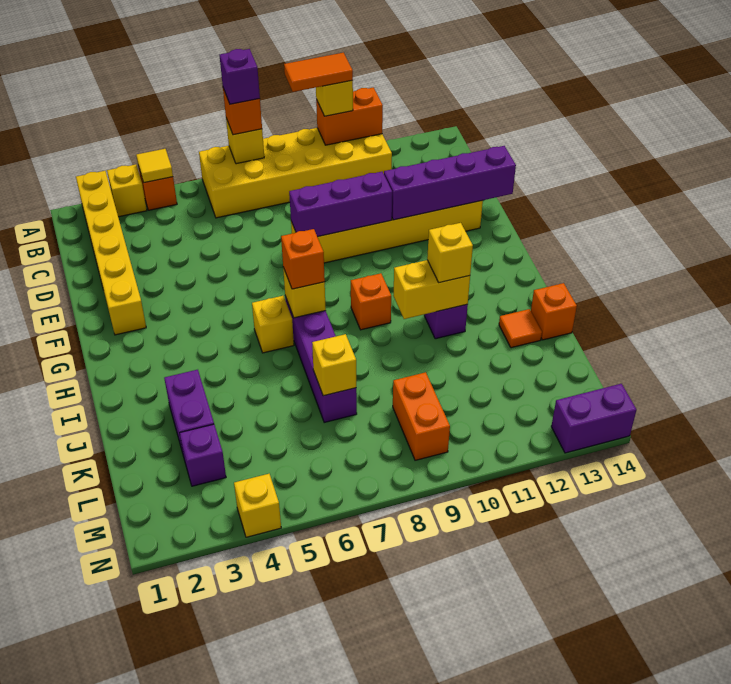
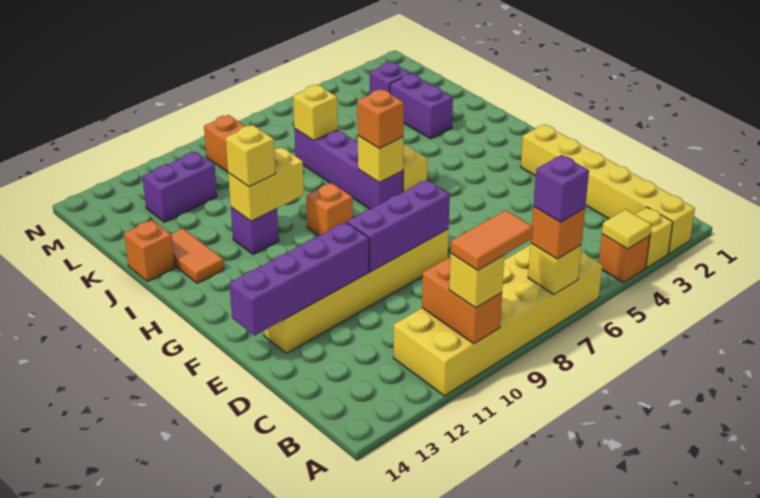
orange brick A10:A11 level 2 -> orange brick A10:B10 level 2
orange tile J13 level 1 -> orange tile I13:J13 level 1
yellow brick N4 level 1 -> none
purple brick N13:N14 level 1 -> purple brick L11:L12 level 1

